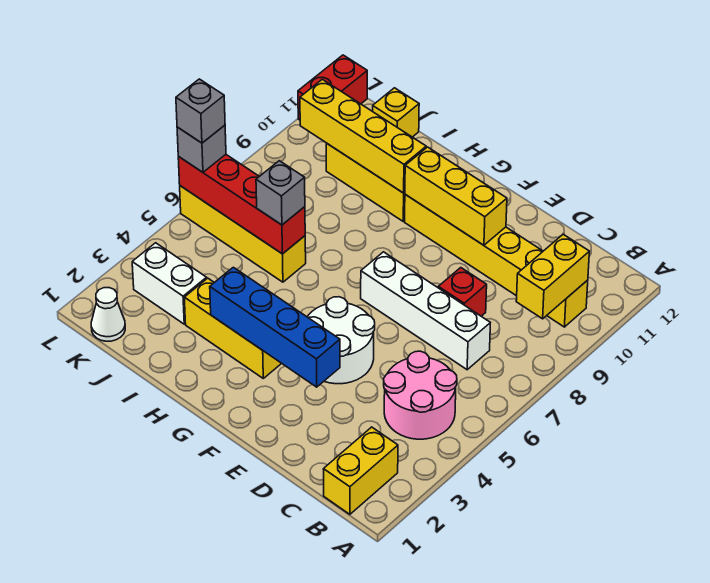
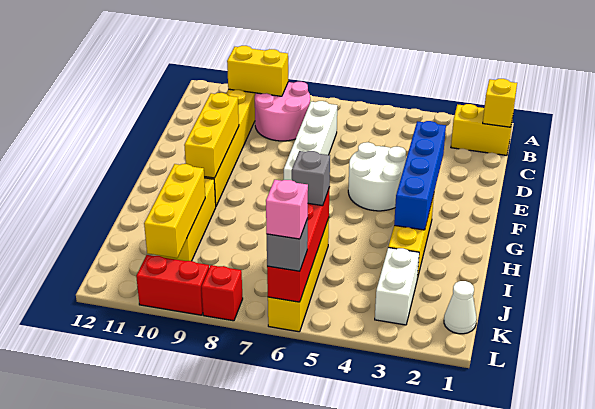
pink round brick B4:C5 level 1 -> pink round brick B8:C9 level 1
red brick D8 level 1 -> red brick L8 level 1
yellow brick H10:K10 level 2 -> yellow brick I10:K10 level 2
yellow brick J12 level 1 -> yellow brick B1 level 2
grey brick L6 level 4 -> pink brick L6 level 4
red brick L11:L12 level 1 -> red brick L9:L10 level 1

